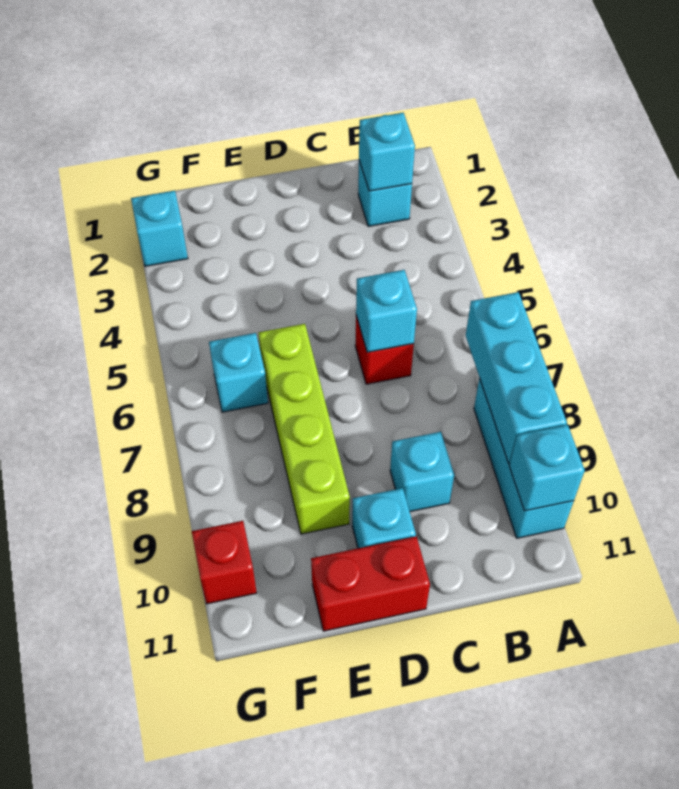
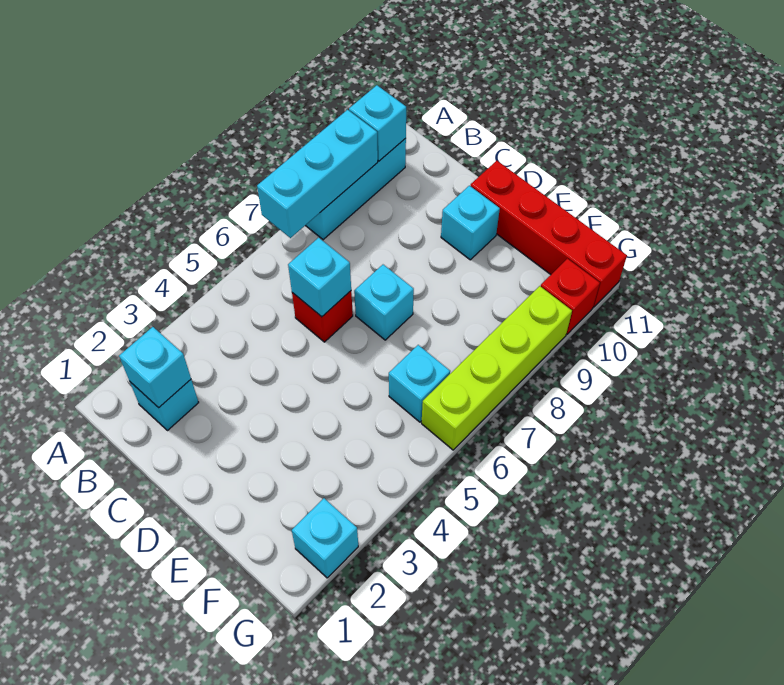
cyan brick C9 level 1 -> cyan brick D7 level 1
red brick D11:E11 level 1 -> red brick D11:G11 level 1
lime brick E6:E9 level 1 -> lime brick G6:G9 level 1

